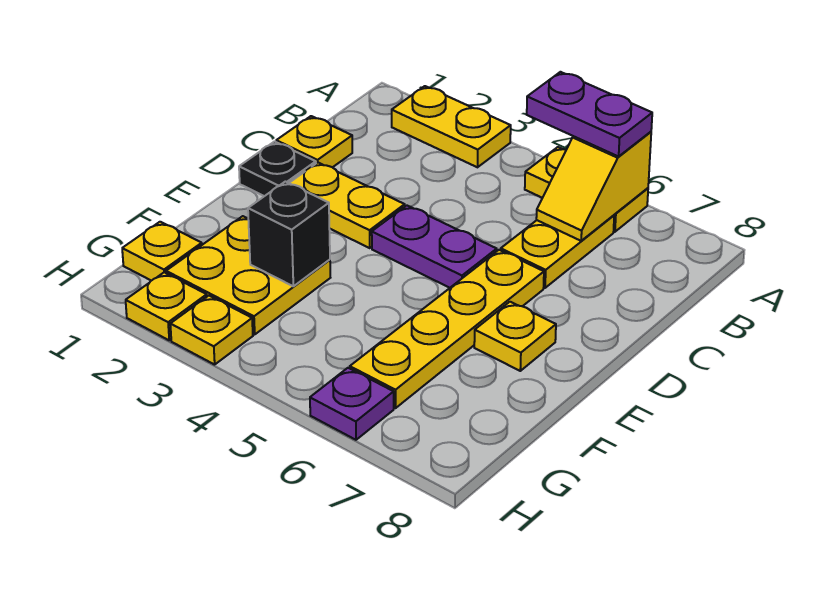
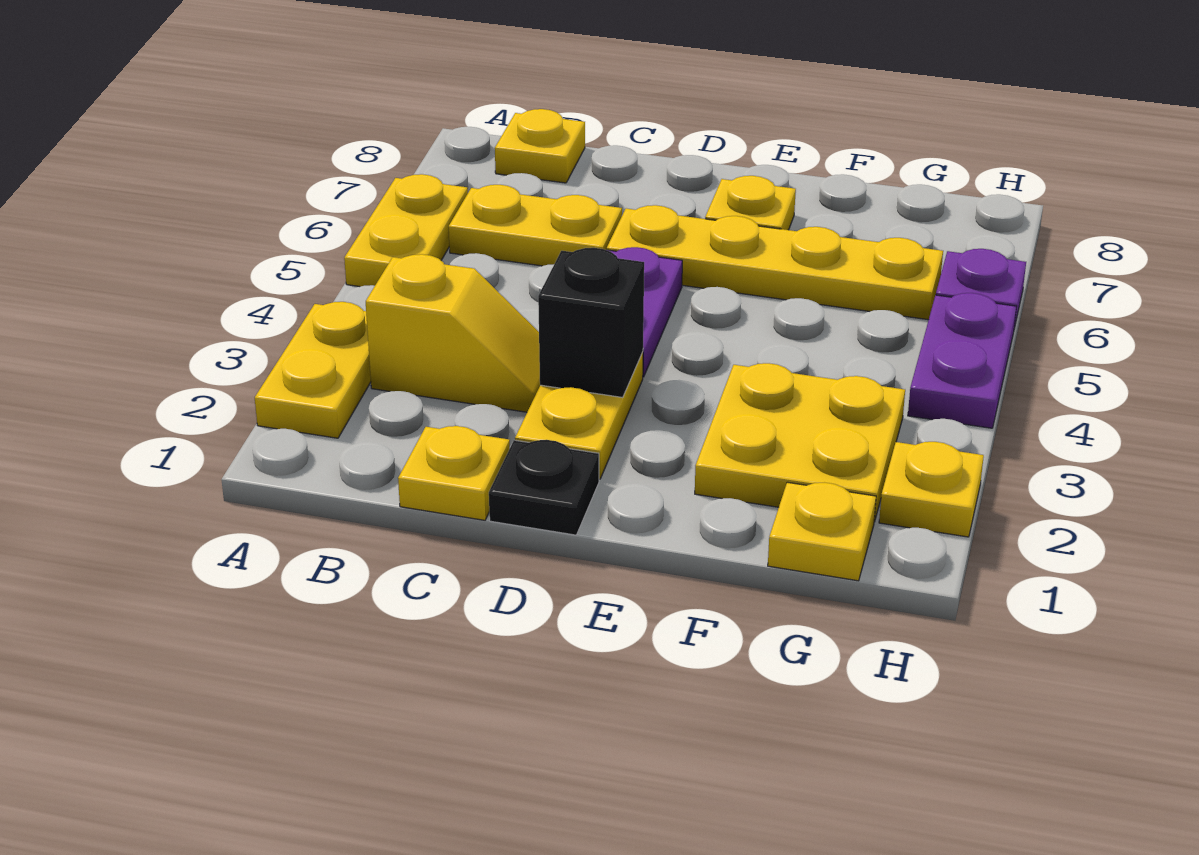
purple plate A5:A6 level 3 -> purple plate H4:H5 level 1
yellow slope A6:B6 level 2 top A -> yellow slope B3:C3 level 1 top B
black brick F3 level 2 -> black brick D3 level 2
yellow plate H3 level 1 -> yellow plate B8 level 1

